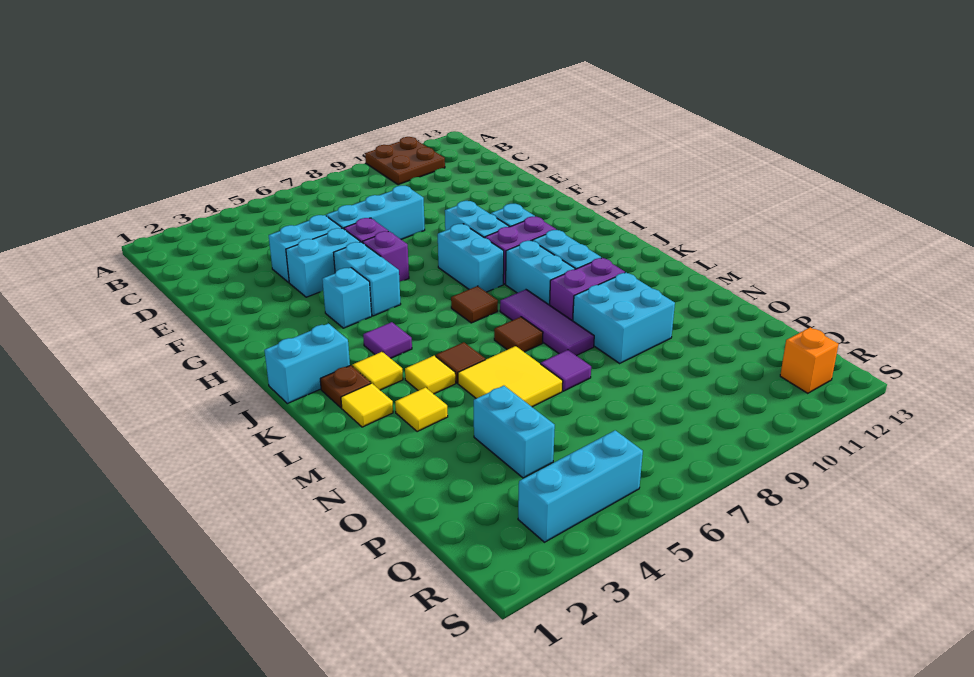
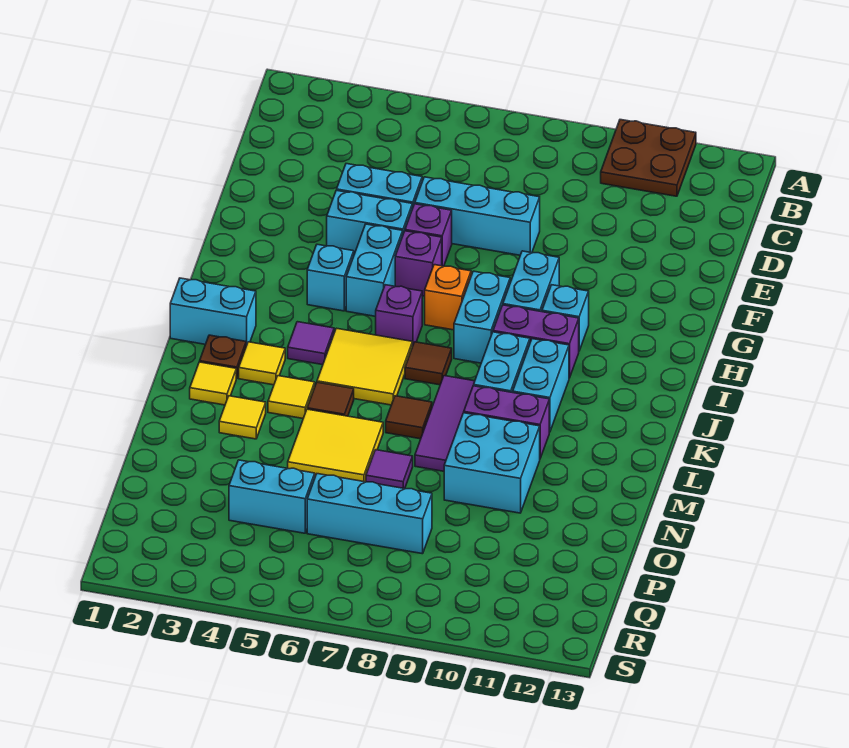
none -> purple brick I6 level 1
none -> yellow tile J5:K6 level 1
cyan brick O4:P4 level 1 -> cyan brick P4:P5 level 1
cyan brick R3:R5 level 1 -> cyan brick P6:P8 level 1
orange brick R12 level 1 -> orange brick H7 level 1

